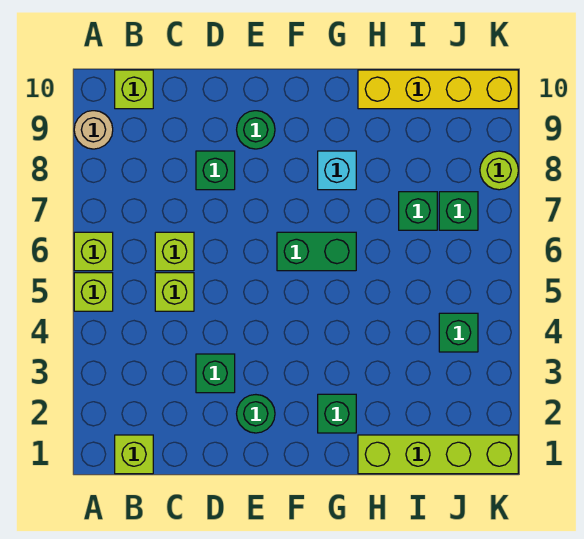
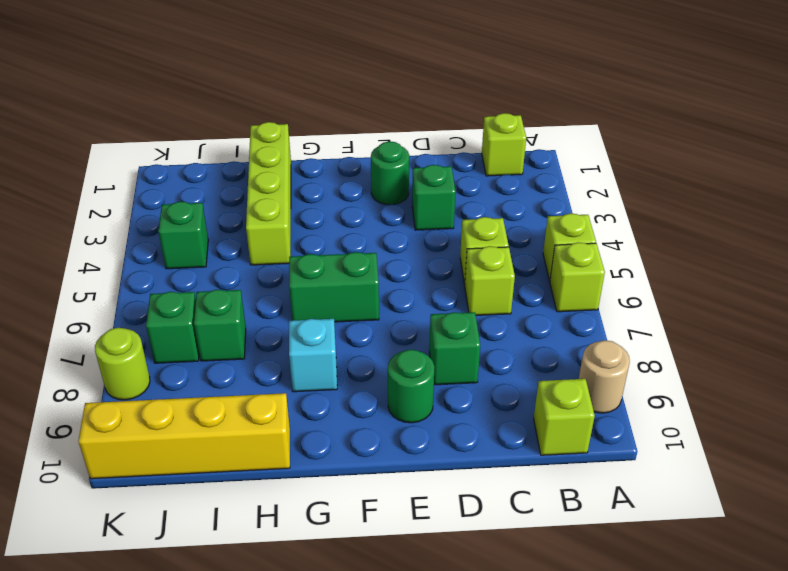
green brick G2 level 1 -> none
lime brick H1:K1 level 1 -> lime brick H1:H4 level 1

